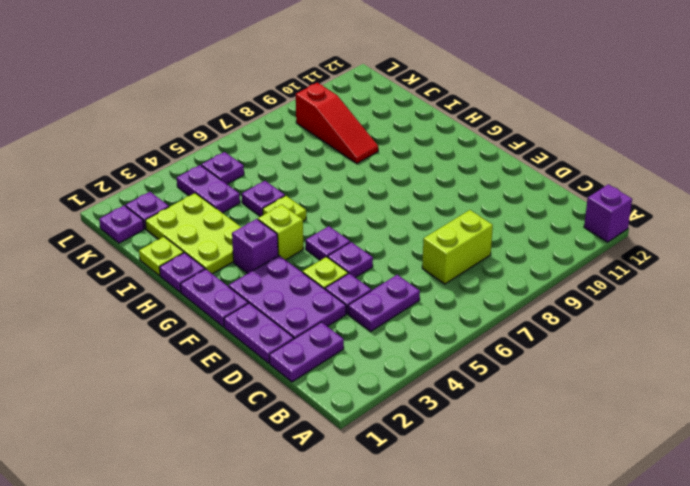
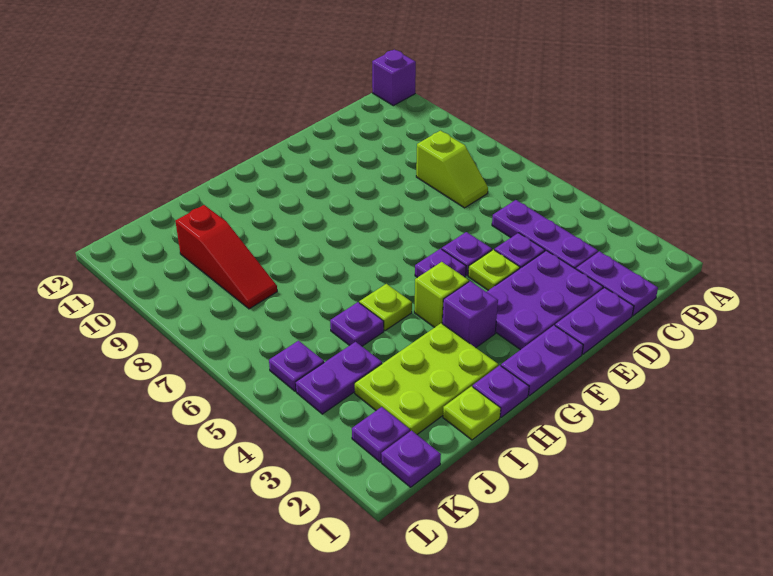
purple plate C4:C5 level 1 -> purple plate C3:C5 level 1
lime brick C7:C8 level 1 -> lime slope C7:C8 level 1 top 8
red slope I9:K9 level 1 top K -> red slope J8:J10 level 1 top 10

